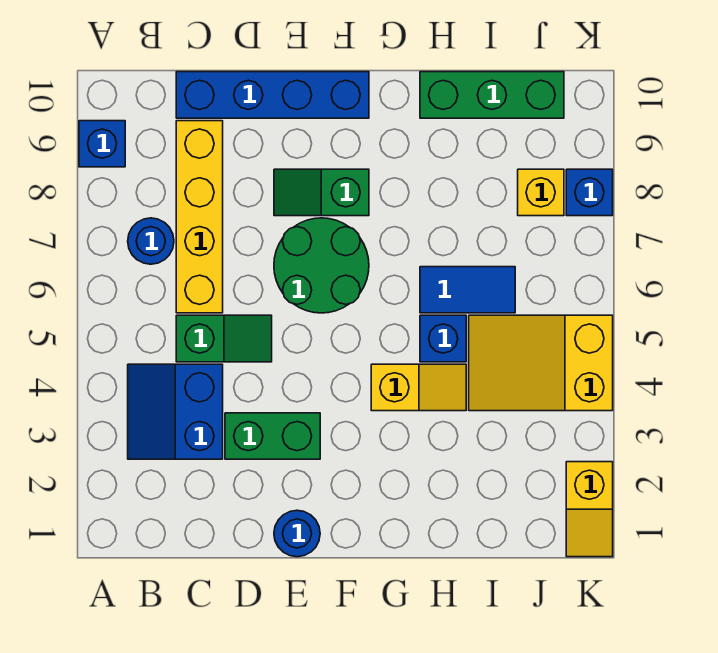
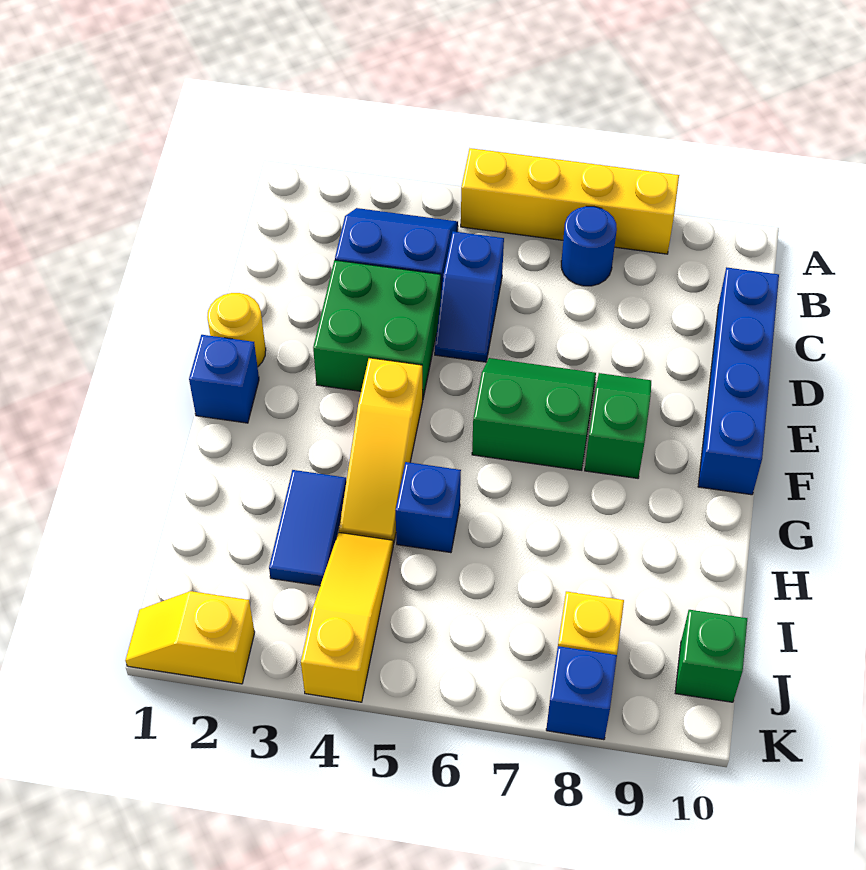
blue brick A9 level 1 -> blue brick F1 level 1
green slope C5:D5 level 1 top C -> blue slope C5:D5 level 1 top C
yellow brick C6:C9 level 1 -> yellow brick A5:A8 level 1
green brick D3:E3 level 1 -> green brick D3:E4 level 1
blue round brick E1 level 1 -> yellow round brick E1 level 1
green round brick E6:F7 level 1 -> green slope E6:F7 level 1 top F
yellow slope G4:H4 level 1 top G -> yellow slope F4:H4 level 1 top F
blue tile H6:I6 level 1 -> blue tile H3:I3 level 1
green brick H10:J10 level 1 -> green brick J10 level 1
yellow slope I4:K5 level 1 top K -> yellow slope I4:K4 level 1 top K

